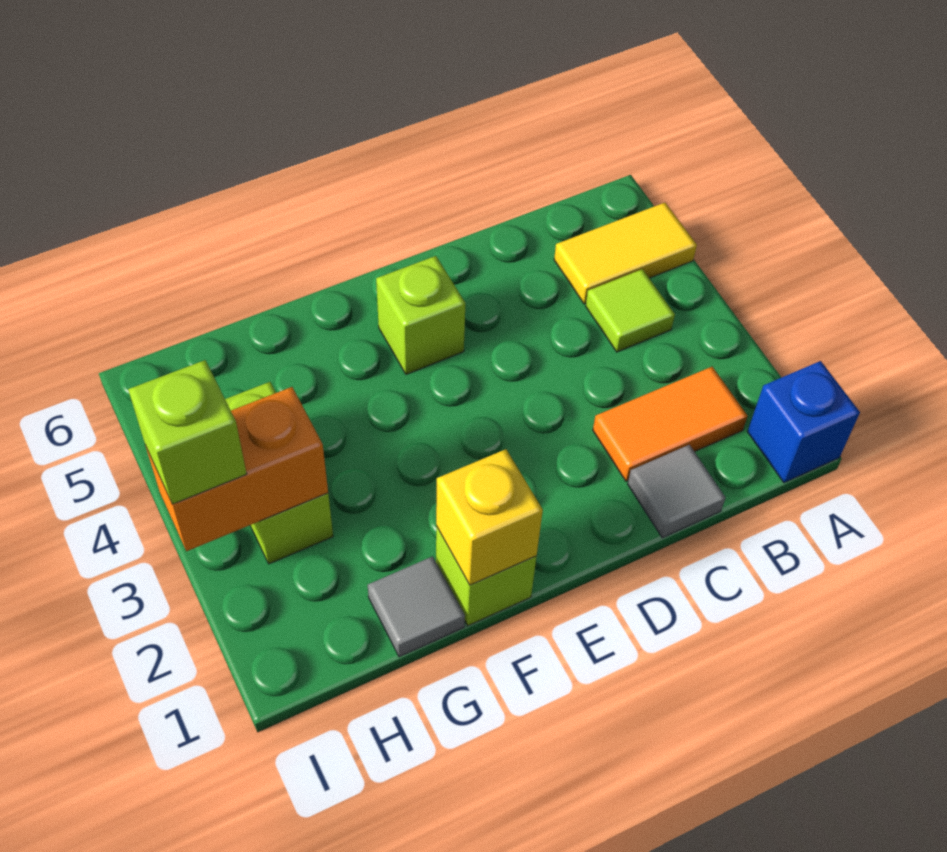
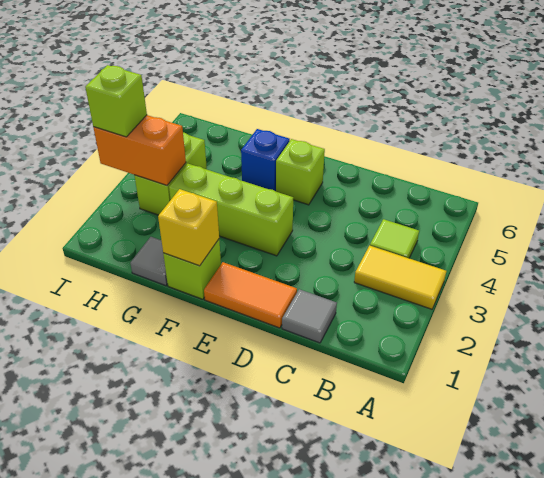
blue brick A1 level 1 -> blue brick F5 level 1
yellow tile A5:B5 level 1 -> yellow tile A3:B3 level 1
orange tile B2:C2 level 1 -> orange tile D1:E1 level 1
none -> lime brick E3:G3 level 1

